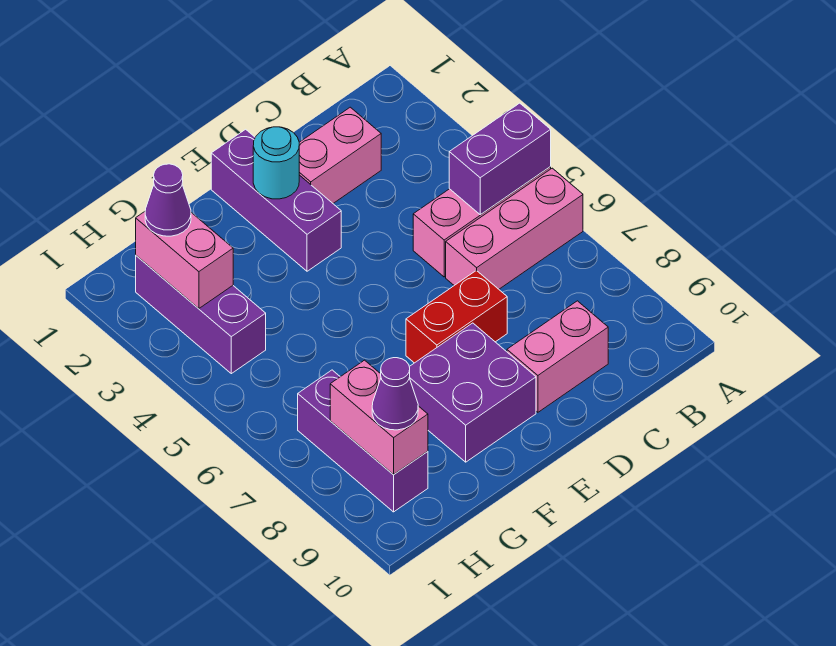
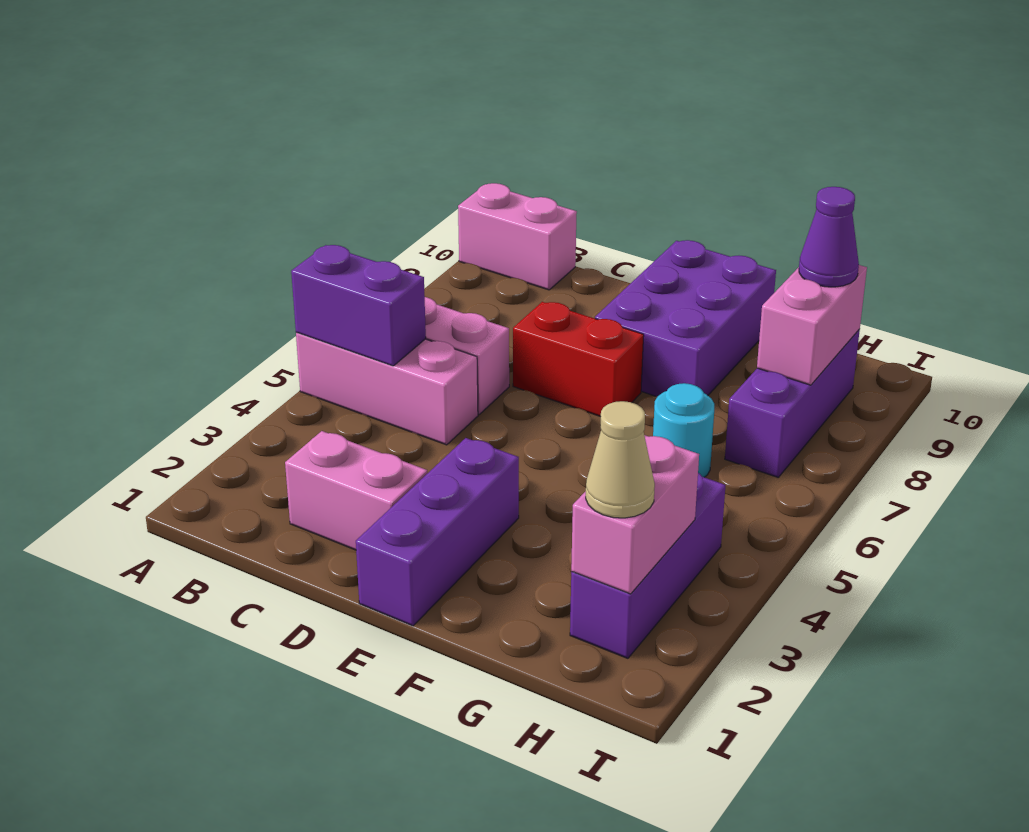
pink brick C9:D9 level 1 -> pink brick A10:B10 level 1
cyan round brick E2 level 2 -> cyan round brick G6 level 1
purple brick E8:F9 level 1 -> purple brick E8:F10 level 1
purple cone H2 level 3 -> tan cone H2 level 3

